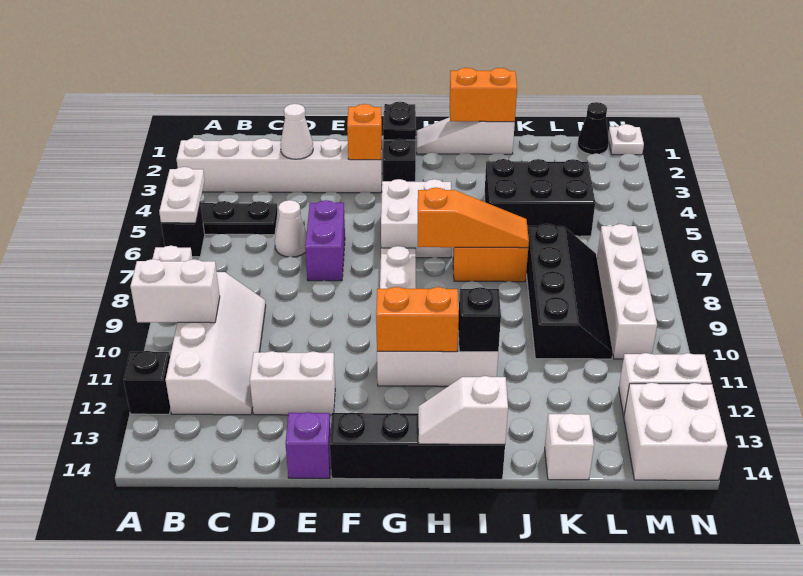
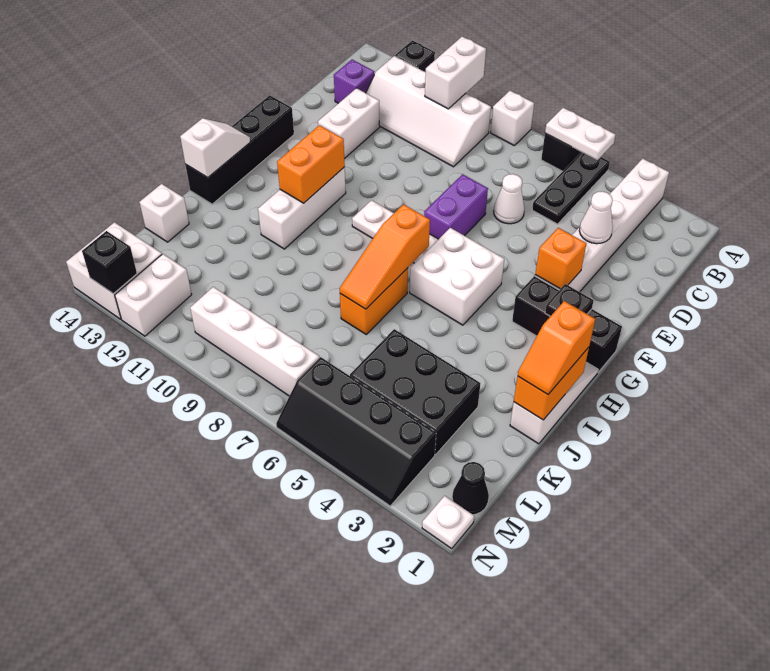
purple brick E6:E7 level 1 -> purple brick E7:F7 level 1
purple brick E14 level 1 -> purple brick C13 level 1
none -> orange slope I1:J1 level 3 top I
black brick I11 level 2 -> black brick N13 level 2
black brick J4:L5 level 1 -> black brick K3:L5 level 1
black slope K7:L10 level 1 top K -> black slope M3:N6 level 1 top M

